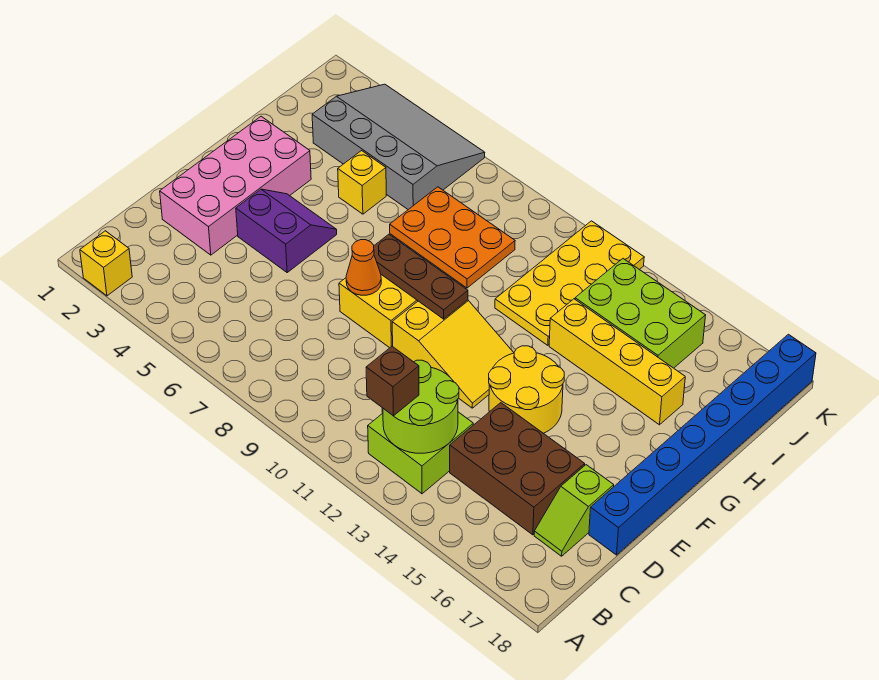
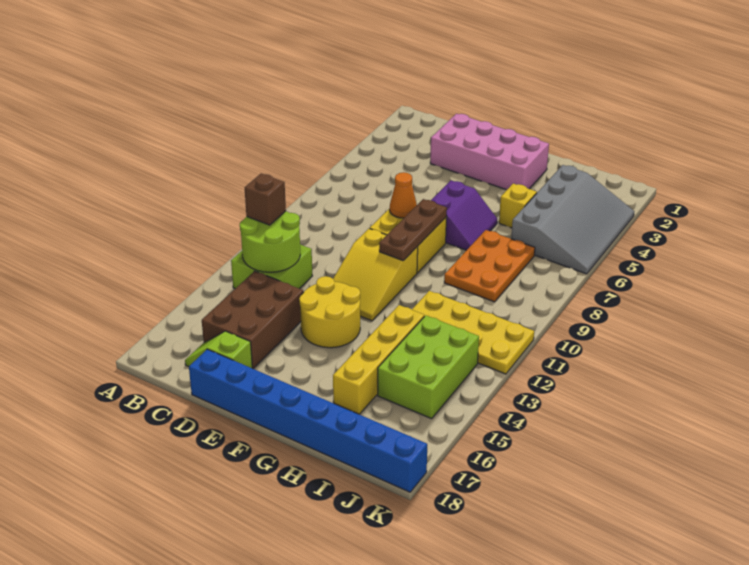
yellow brick A2 level 1 -> none
purple slope E4:F5 level 1 top E -> purple slope F6:G7 level 1 top F

